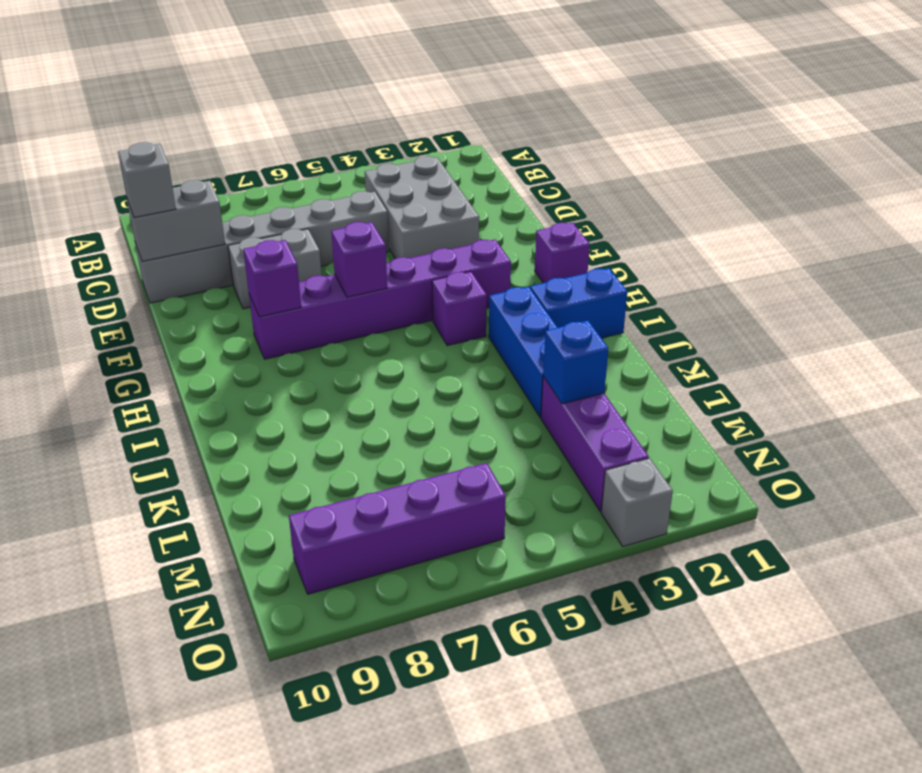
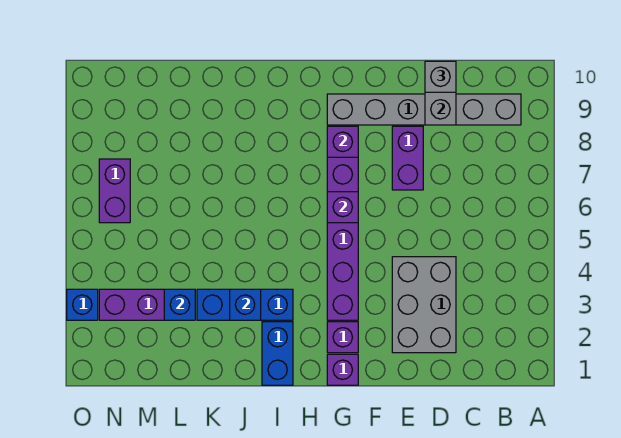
grey brick C3:E4 level 1 -> grey brick D2:E4 level 1
grey brick D5:D10 level 1 -> grey brick B9:G9 level 1
grey brick E7:E8 level 1 -> purple brick E7:E8 level 1
purple brick H4 level 1 -> purple brick G2 level 1
none -> blue brick J3 level 2
purple brick N6:N9 level 1 -> purple brick N6:N7 level 1
grey brick O3 level 1 -> blue brick O3 level 1

